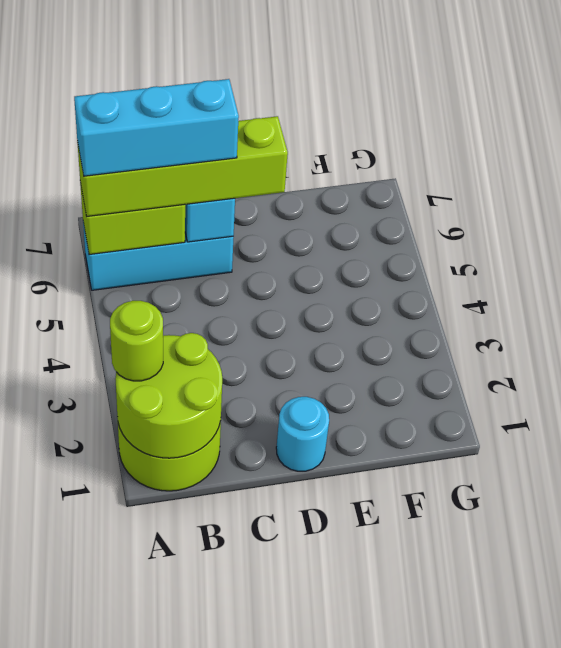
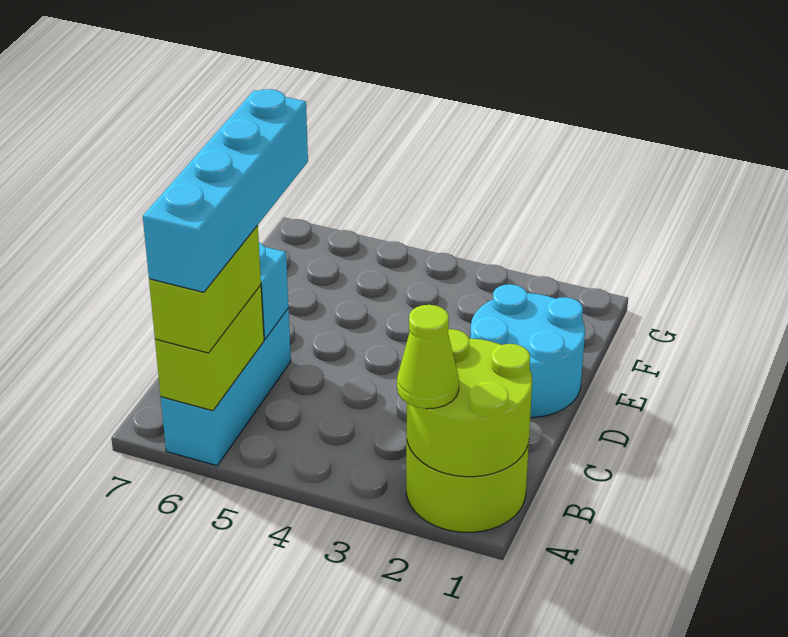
lime round brick A2 level 3 -> lime cone A2 level 3
lime brick A6:D6 level 3 -> lime brick A6:B6 level 3
cyan brick A6:C6 level 4 -> cyan brick A6:D6 level 4
cyan round brick D1 level 1 -> cyan round brick D1:E2 level 1

